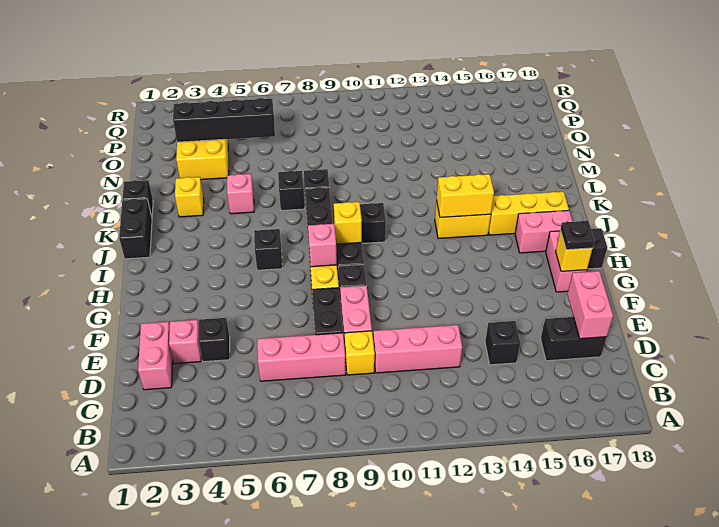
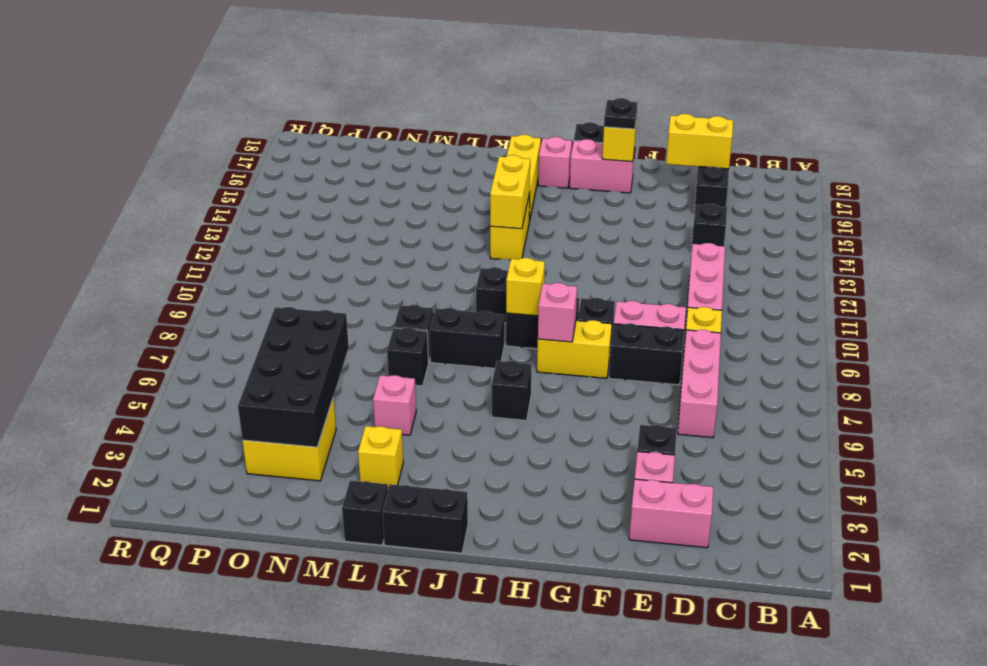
pink brick D17:E17 level 2 -> yellow brick D17:E17 level 2
pink brick I16:I17 level 1 -> pink brick I17 level 1
black brick O3:O6 level 2 -> black brick N3:O6 level 2

